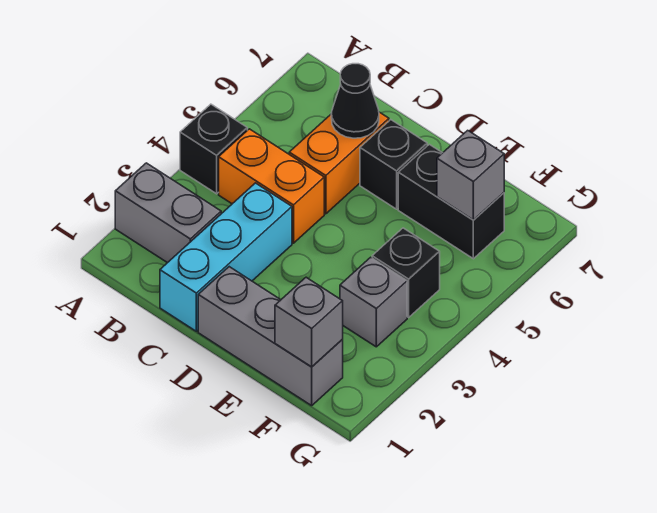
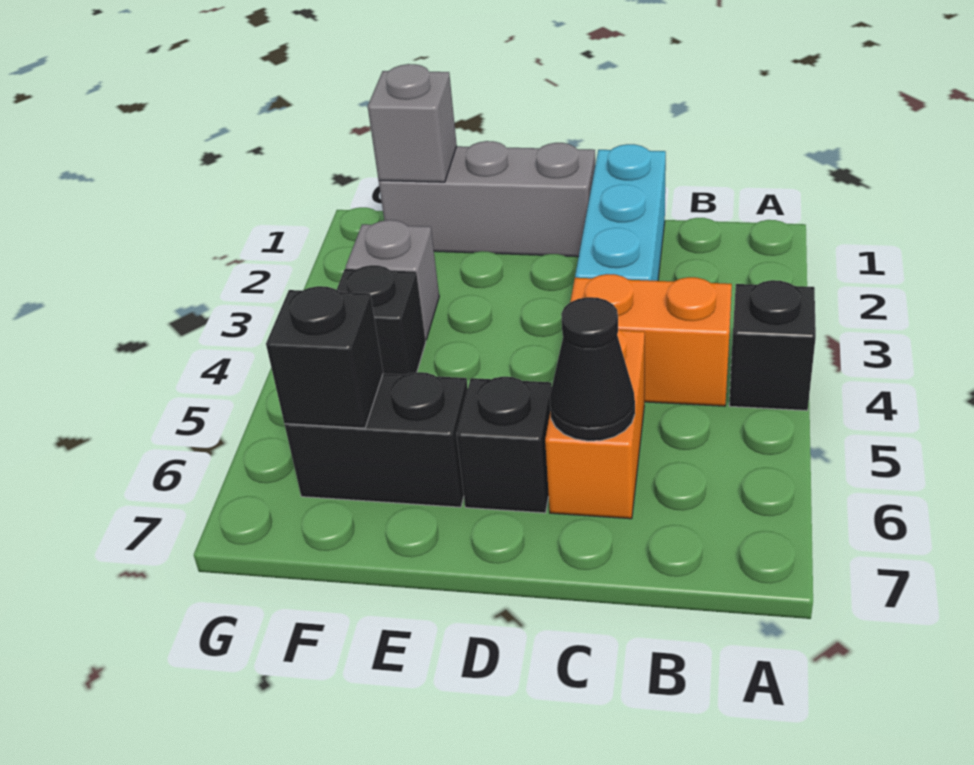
grey brick A2:B2 level 1 -> none
grey brick F6 level 2 -> black brick F6 level 2

